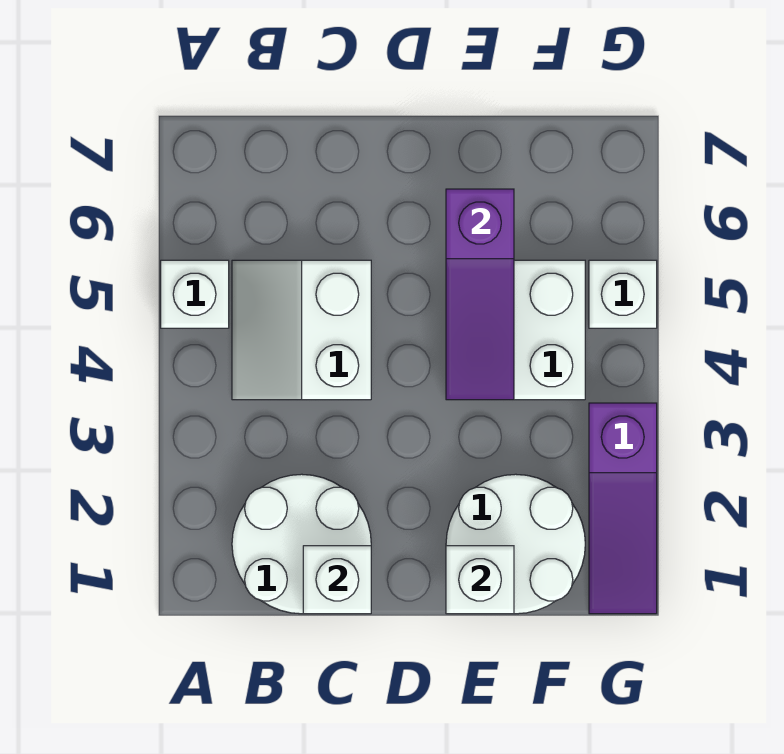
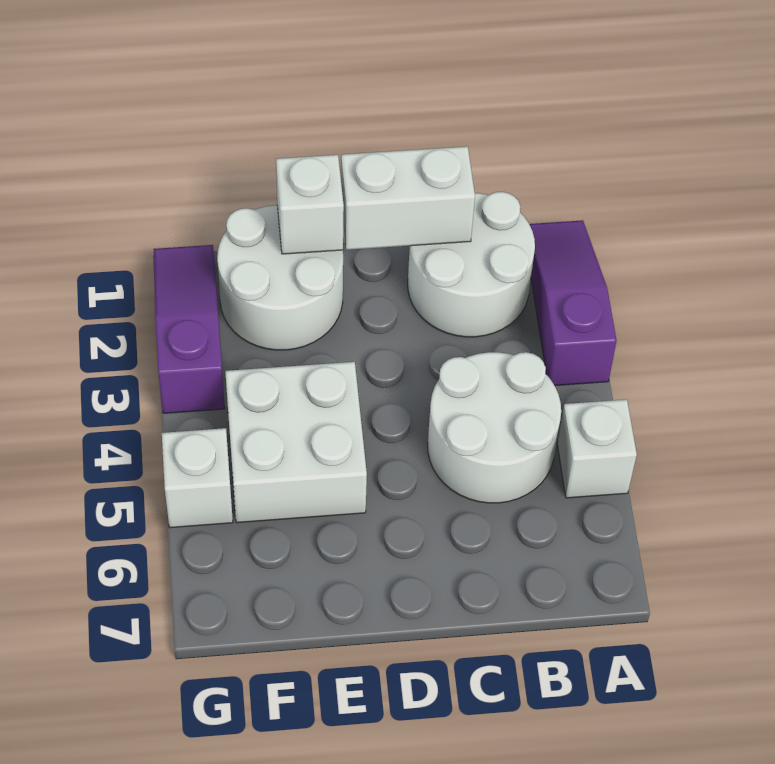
white slope B4:C5 level 1 top C -> white round brick B4:C5 level 1
white brick C1 level 2 -> white brick C1:D1 level 2
purple slope E4:E6 level 2 top 6 -> purple slope A1:A3 level 1 top 3

